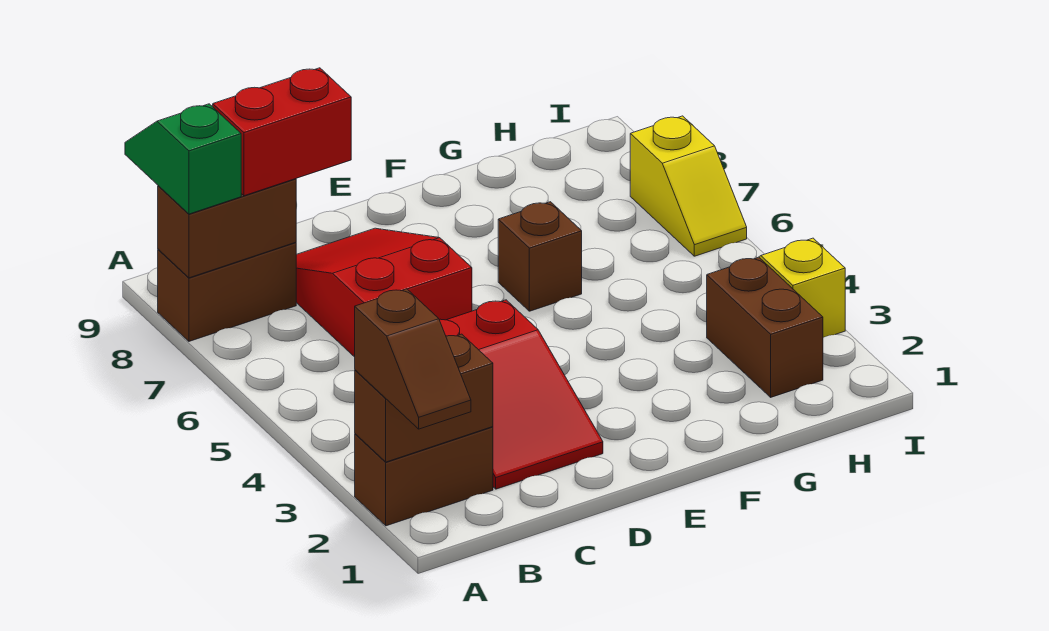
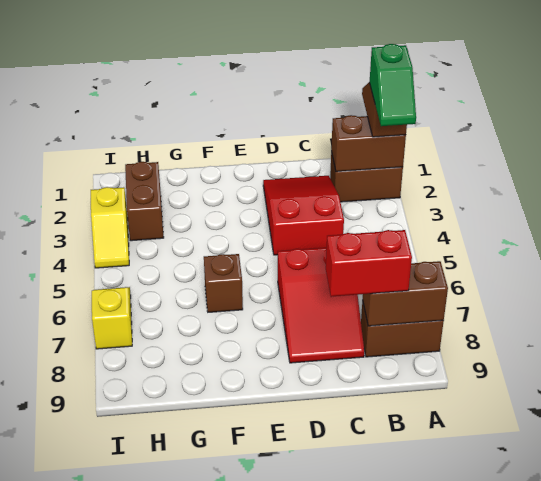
green slope A8:A9 level 3 top 8 -> green slope A2:A3 level 4 top 2

